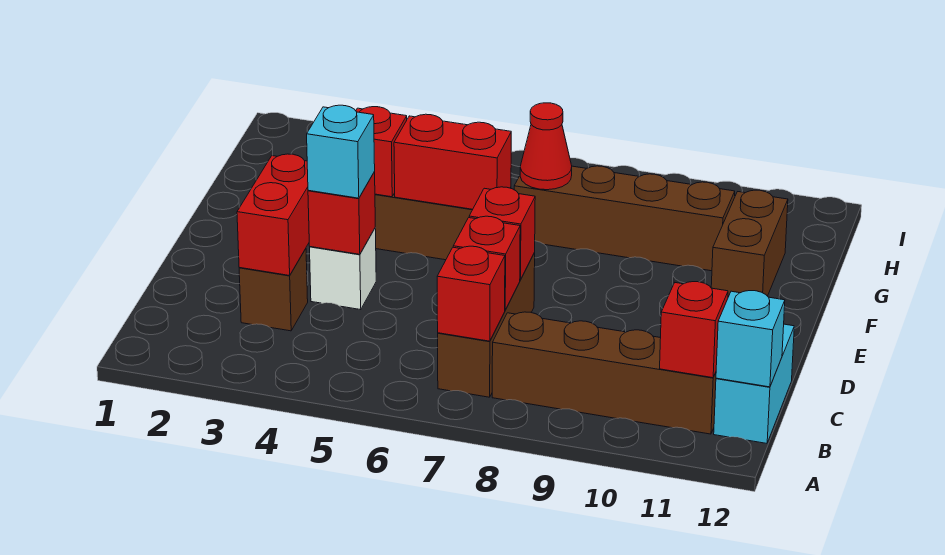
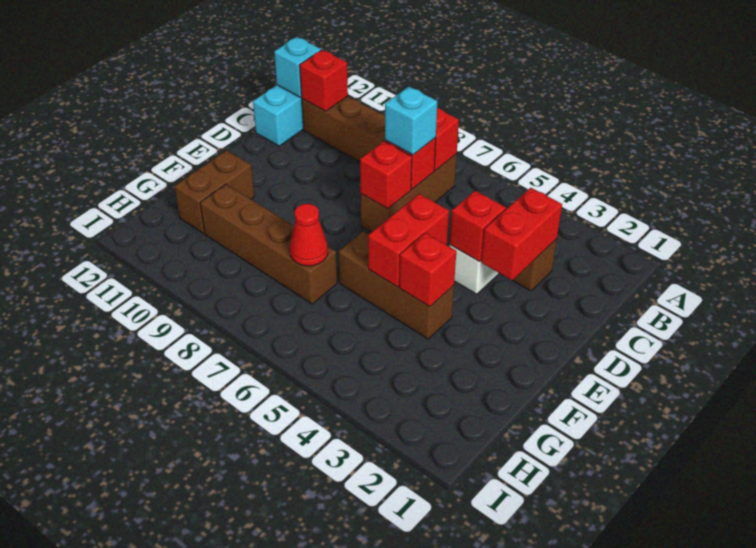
cyan brick D4 level 3 -> cyan brick C7 level 3
red brick F5:F6 level 2 -> red brick E5:F5 level 2

